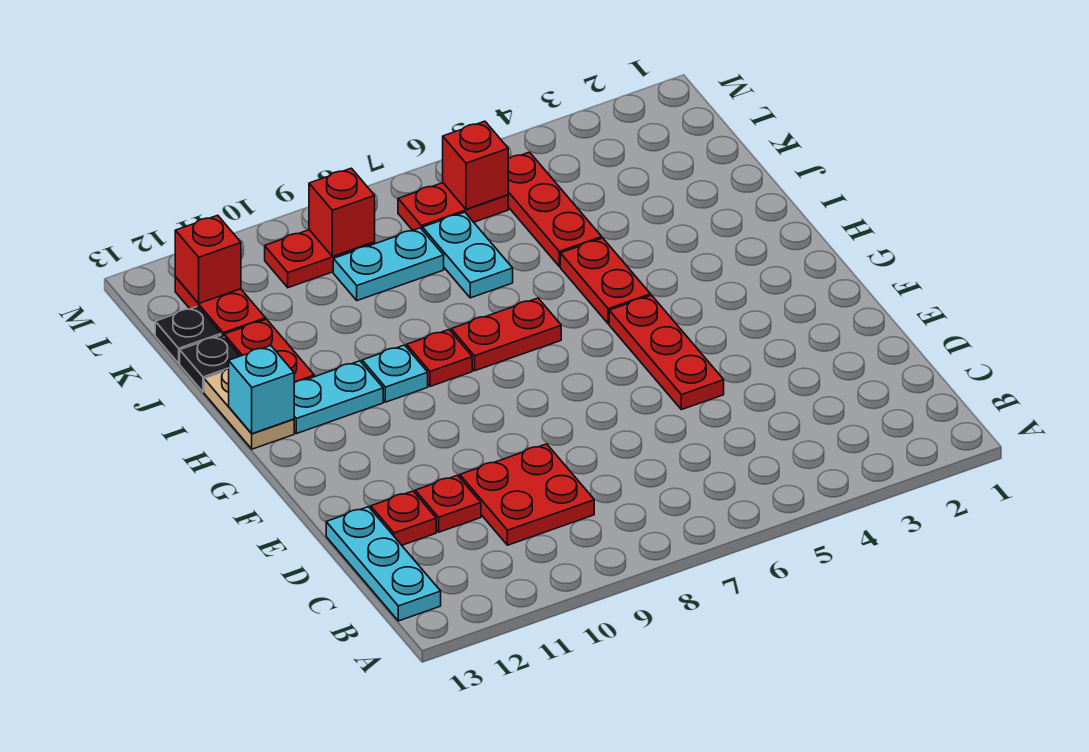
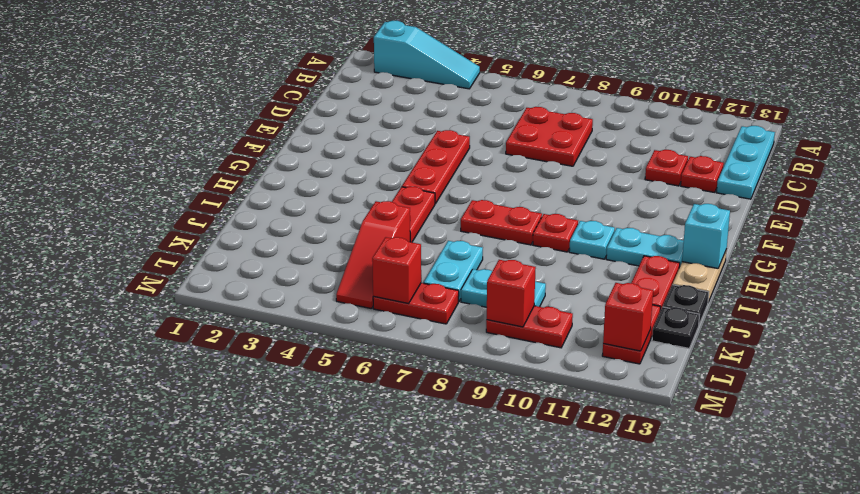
none -> cyan slope A2:A4 level 1 top 2
red plate C9:D10 level 1 -> red plate C7:D8 level 1
red plate J5:L5 level 1 -> red slope J5:L5 level 1 top J

